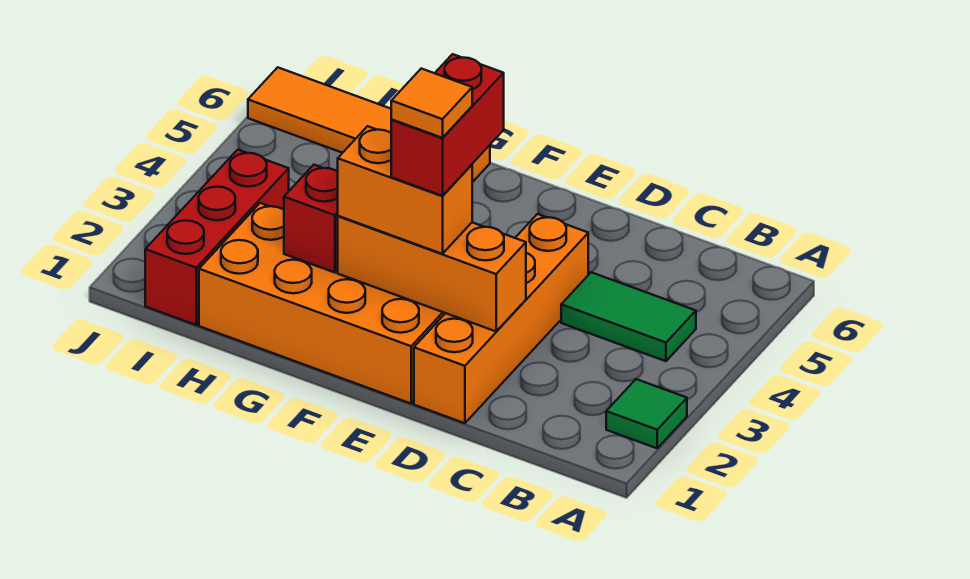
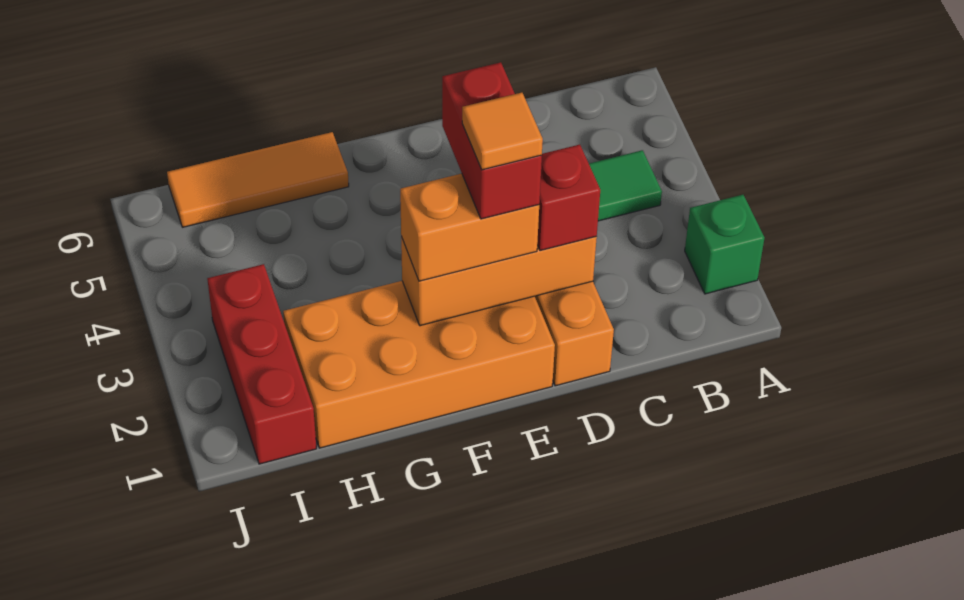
green tile A2 level 1 -> green brick A2 level 1
red brick G2 level 2 -> red brick D2 level 3
orange tile G6:J6 level 1 -> orange tile G6:I6 level 1

